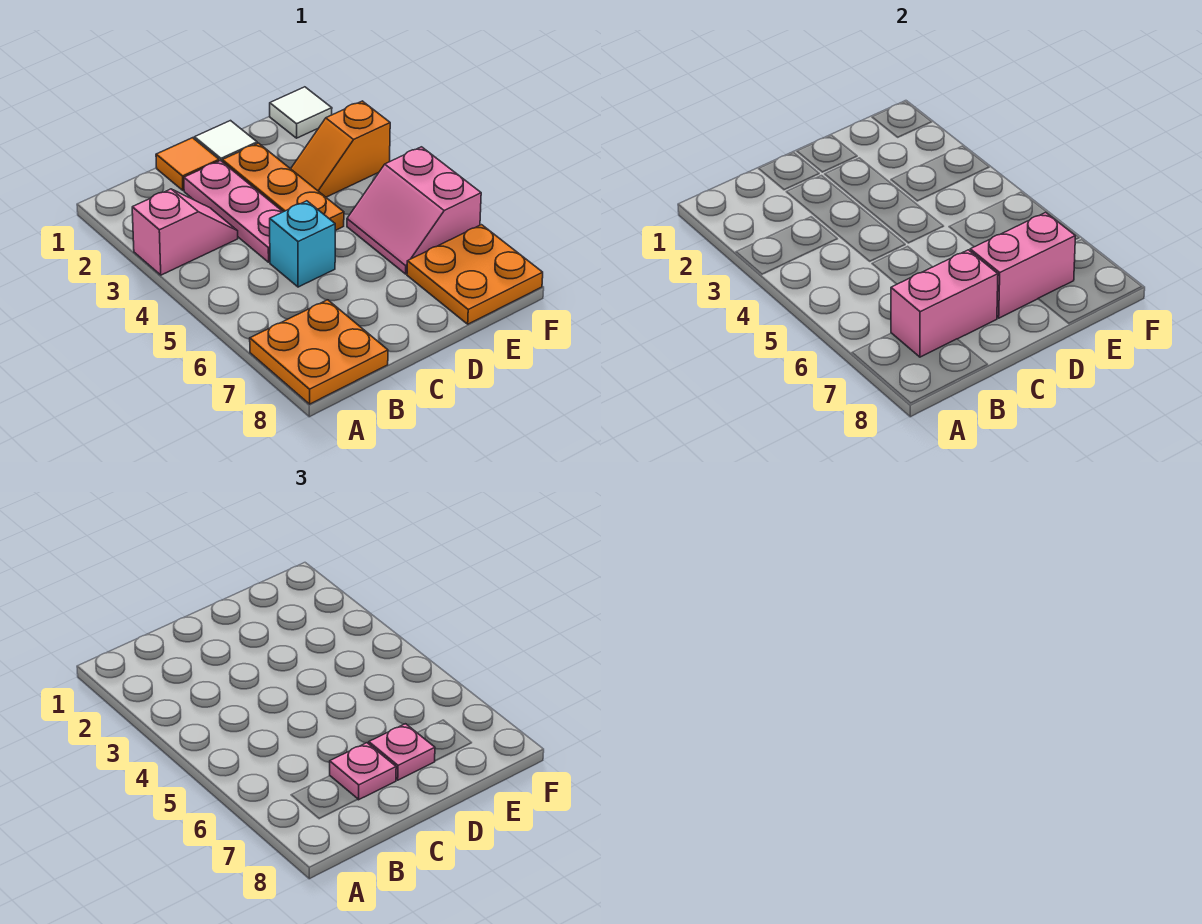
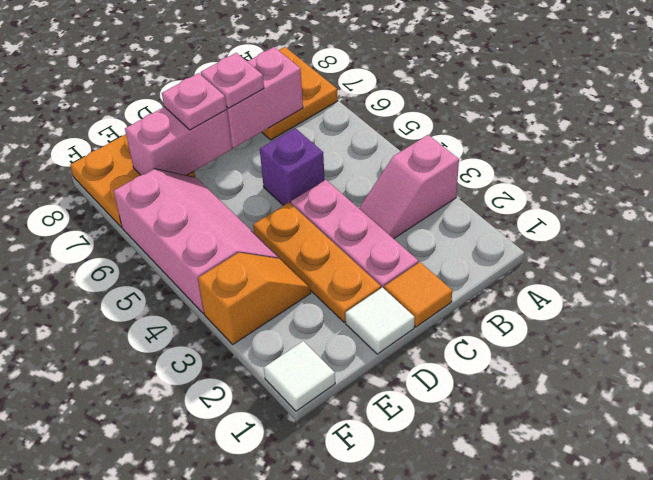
cyan brick C5 level 1 -> purple brick C5 level 1
pink slope E5:F6 level 1 top F -> pink slope E4:F6 level 1 top F

